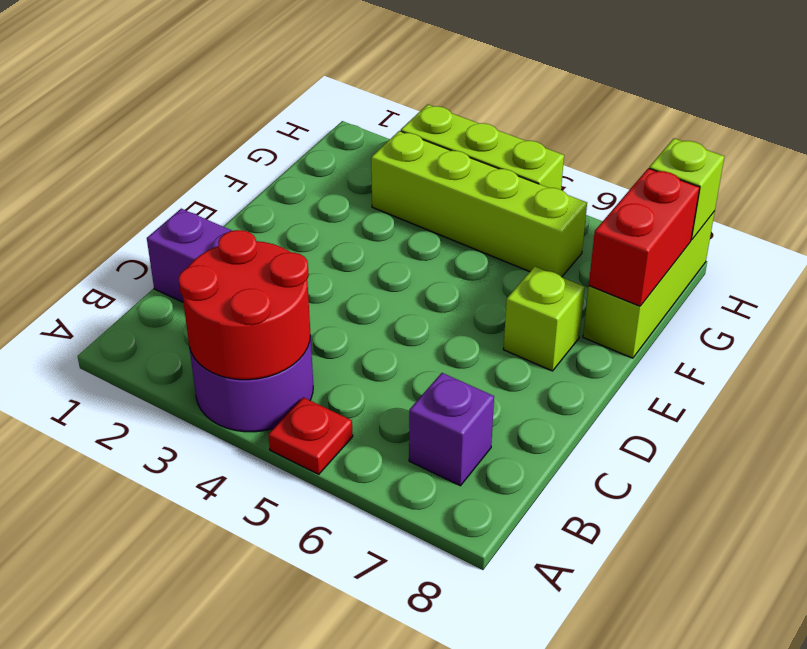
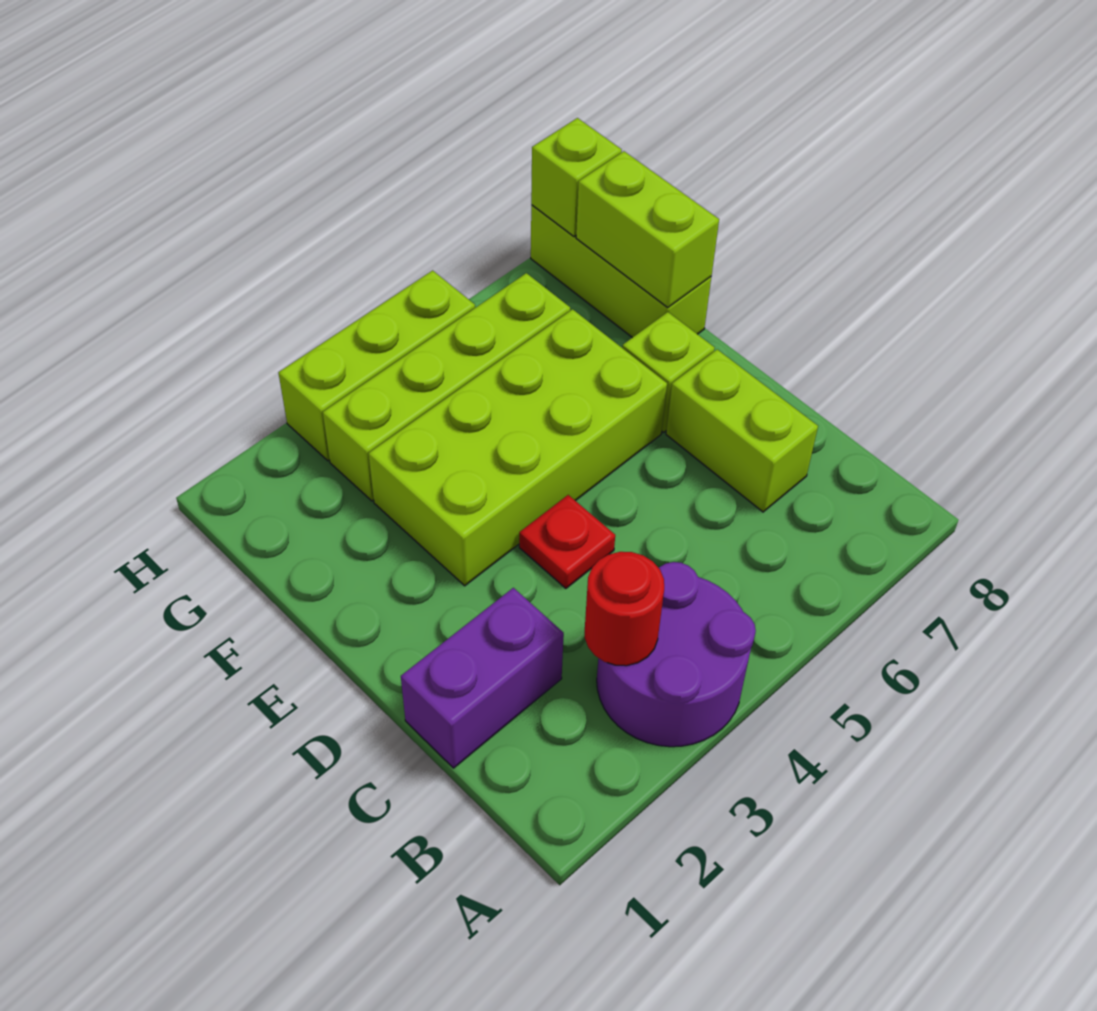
red round brick A3:B4 level 2 -> red round brick B3 level 2
red plate A5 level 1 -> red plate D4 level 1
purple brick B7 level 1 -> none
none -> lime brick C7:D7 level 1
none -> lime brick E3:F6 level 1
red brick F8:G8 level 2 -> lime brick F8:G8 level 2

